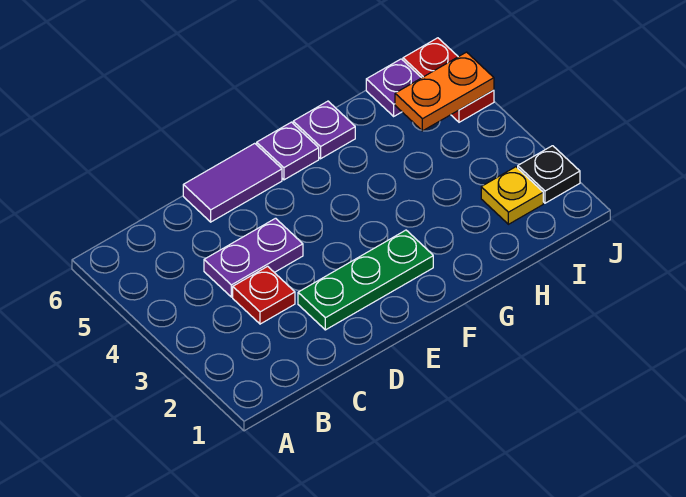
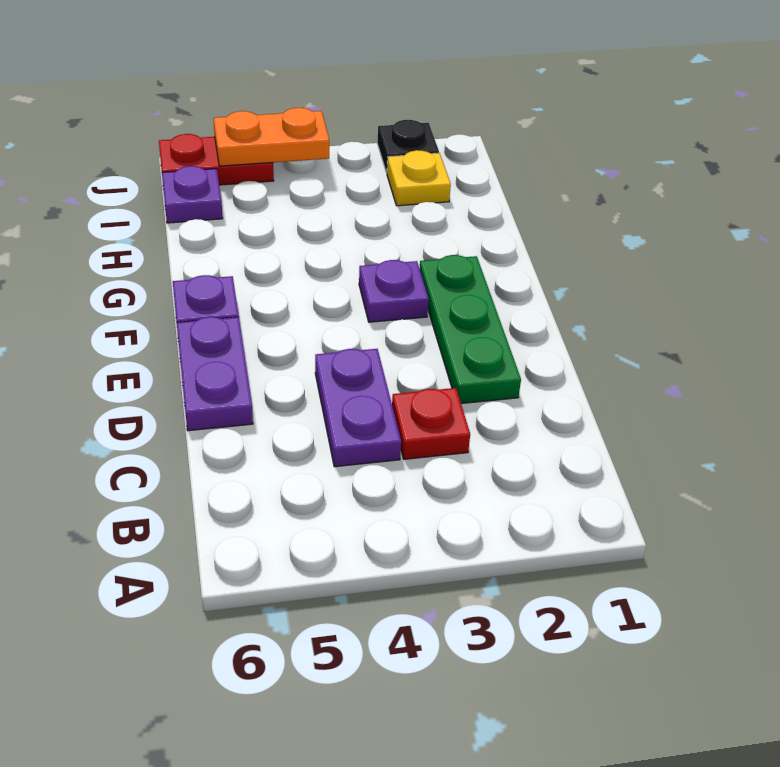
purple tile D6:E6 level 1 -> purple plate D6:E6 level 1
purple plate G6 level 1 -> purple plate F3 level 1
orange plate I5:J5 level 2 -> orange plate J4:J5 level 2

